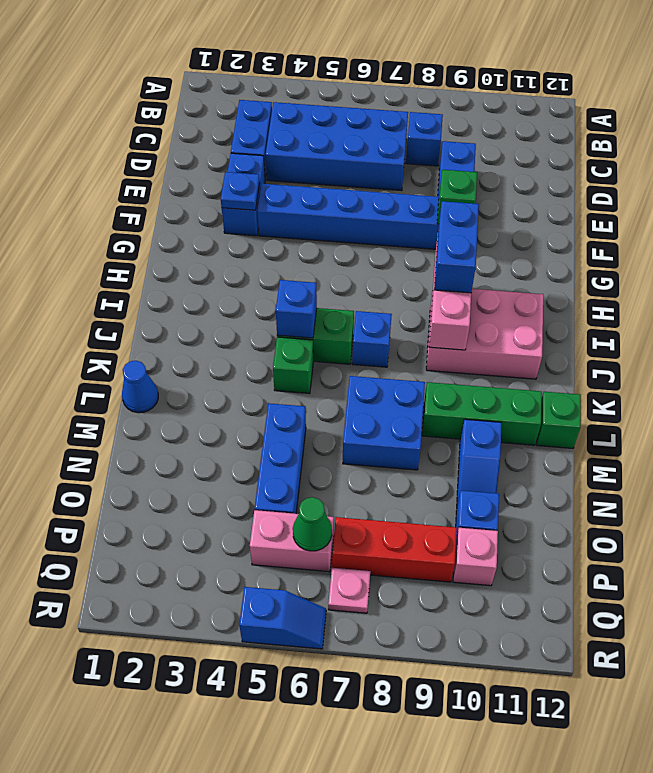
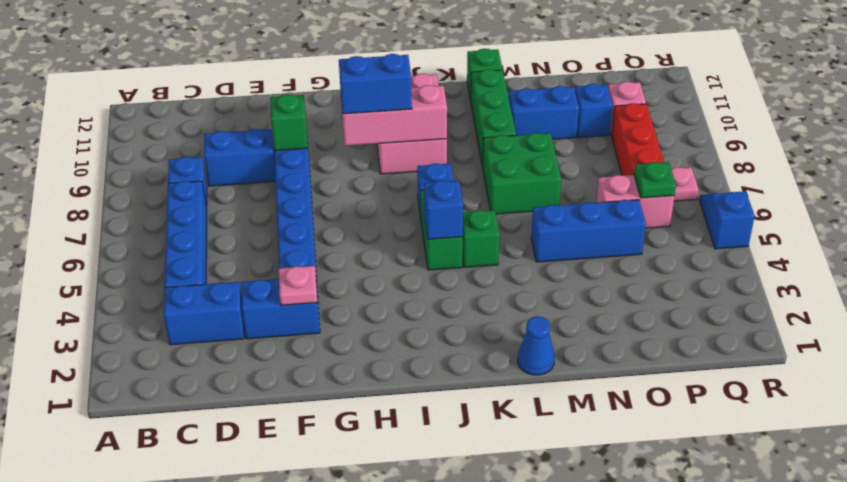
blue brick C4:D7 level 1 -> blue brick C4:C7 level 1
blue plate F3 level 2 -> pink plate F3 level 2
blue brick L7:M8 level 1 -> green brick L7:M8 level 1
blue slope M10:N10 level 1 top M -> blue brick M10:N10 level 1
pink brick P5:P6 level 1 -> pink brick O6:P6 level 1
green cone P6 level 2 -> green plate P6 level 2

